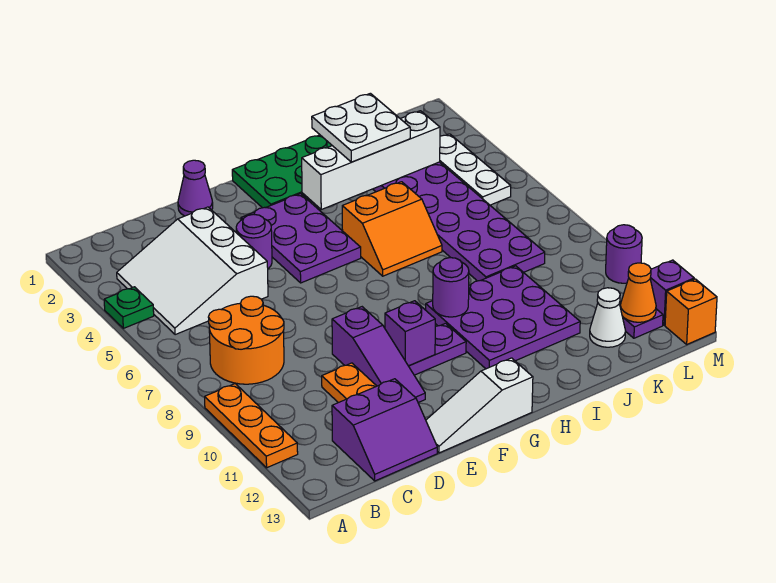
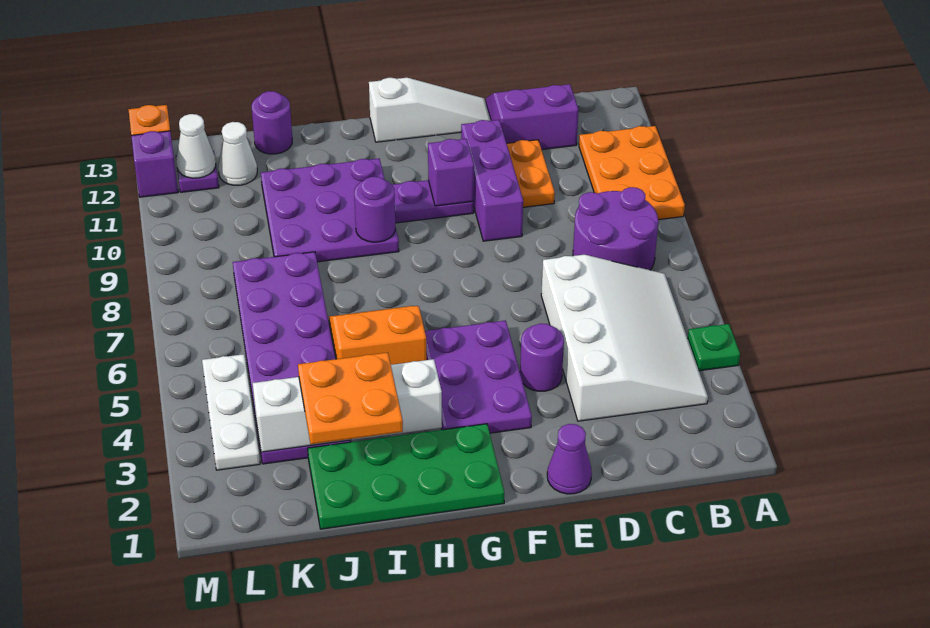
orange plate A9:A11 level 1 -> orange plate A9:B11 level 1
white slope B3:D5 level 1 top D -> white slope B3:D6 level 1 top D
orange round brick B7:C8 level 1 -> purple round brick B7:C8 level 1
purple slope E9:E11 level 1 top 9 -> purple brick E9:E11 level 1
white plate I2:J3 level 3 -> orange plate I2:J3 level 3
orange cone L12 level 2 -> white cone L12 level 2
purple round brick M10 level 1 -> purple round brick J13 level 1

